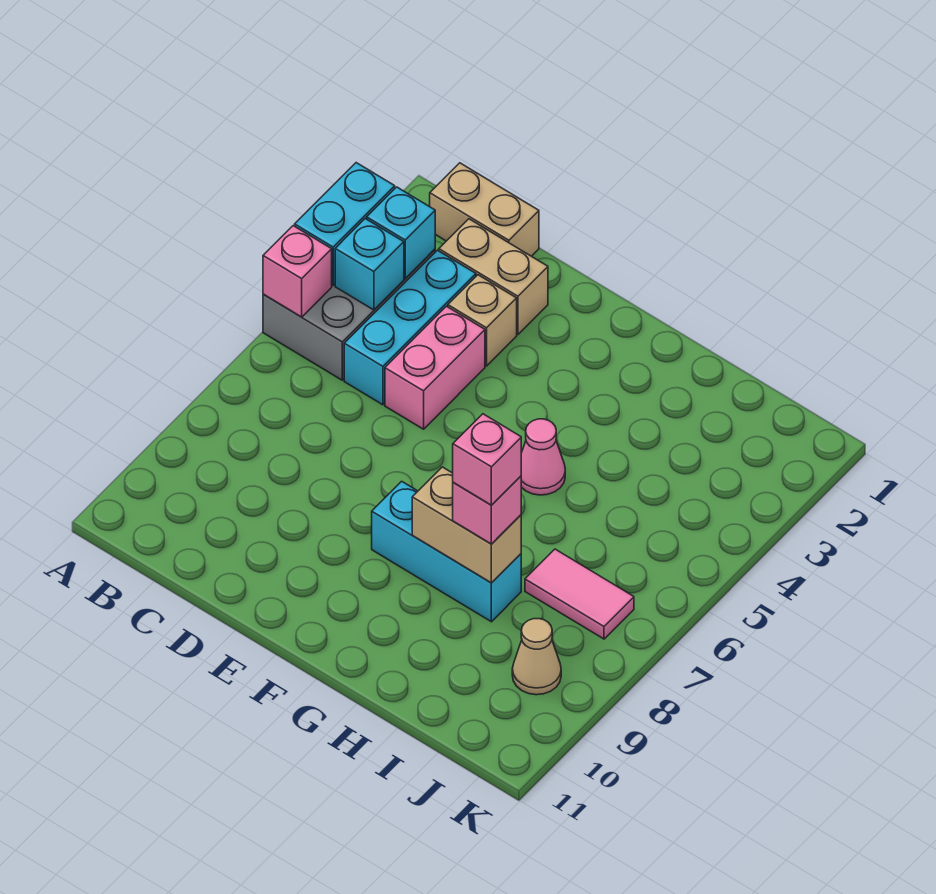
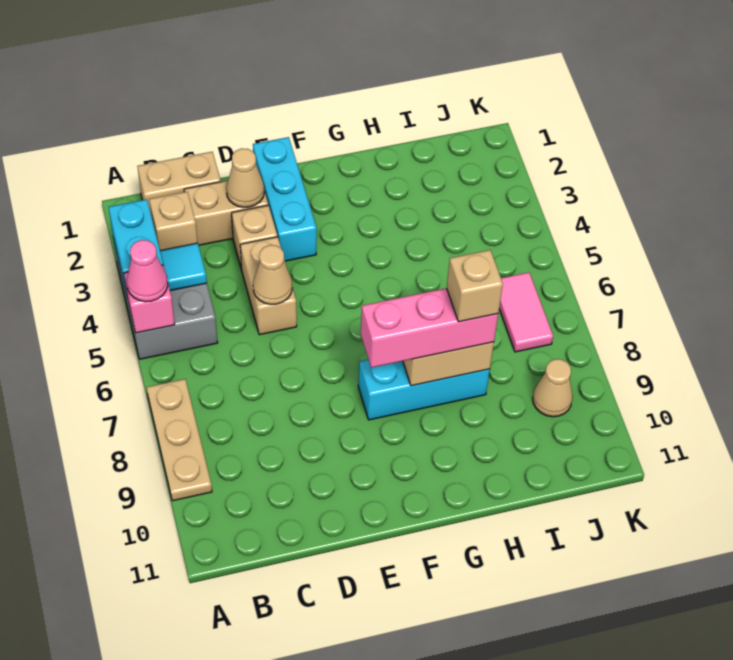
none -> tan plate A7:A9 level 1
cyan brick B3 level 2 -> tan brick B3 level 2
cyan brick B4 level 2 -> cyan tile B4 level 2
cyan brick C3:C5 level 1 -> cyan brick E1:E3 level 1
none -> tan cone D2 level 2
pink brick D4:D5 level 1 -> tan brick D4:D5 level 1
none -> tan cone D5 level 2
pink cone G5 level 1 -> pink cone A5 level 3
pink brick H8 level 3 -> pink brick F8:H8 level 3
pink brick H8 level 4 -> tan brick H8 level 4
pink tile I7:J7 level 1 -> pink tile J6:J7 level 1

